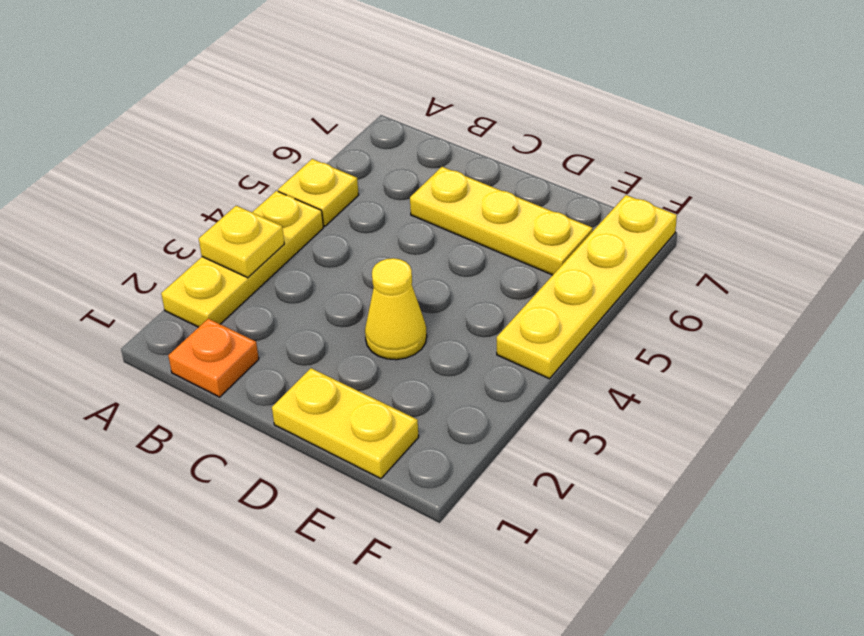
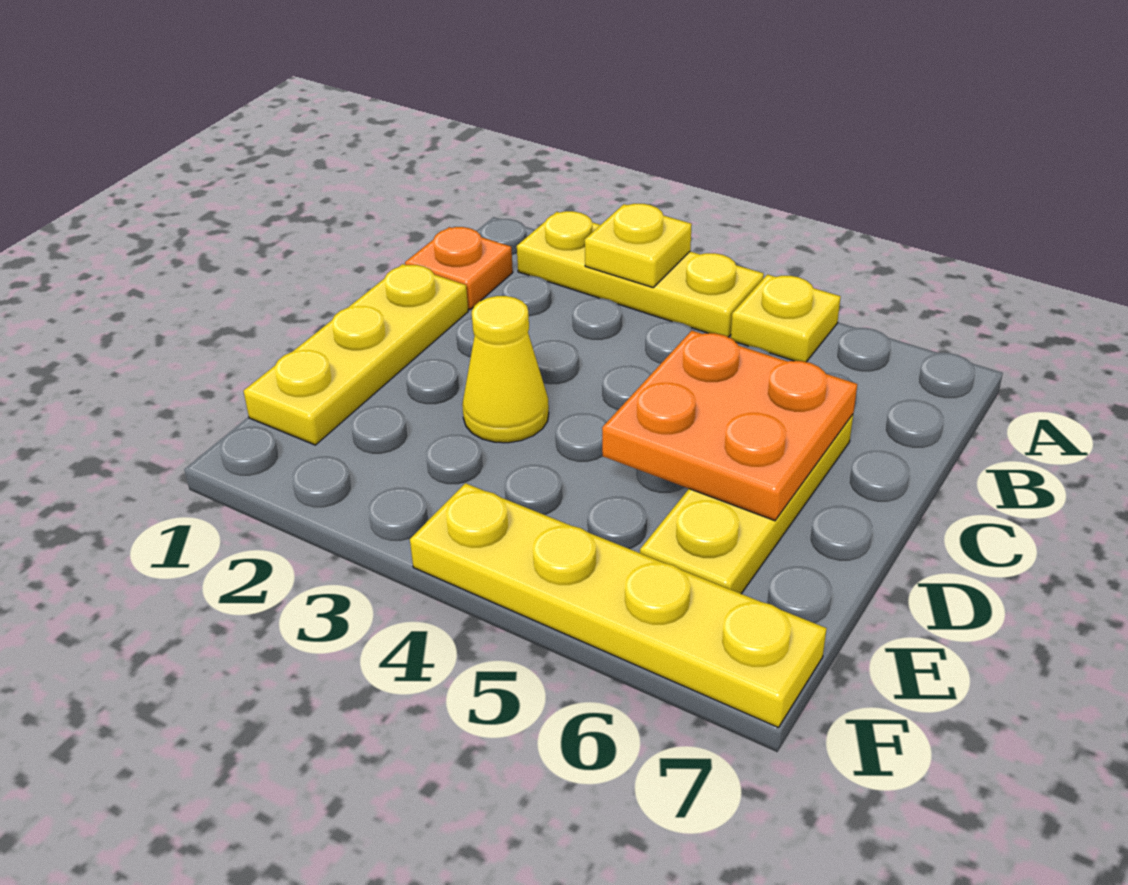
none -> orange plate C5:D6 level 2
yellow plate D1:E1 level 1 -> yellow plate C1:E1 level 1

